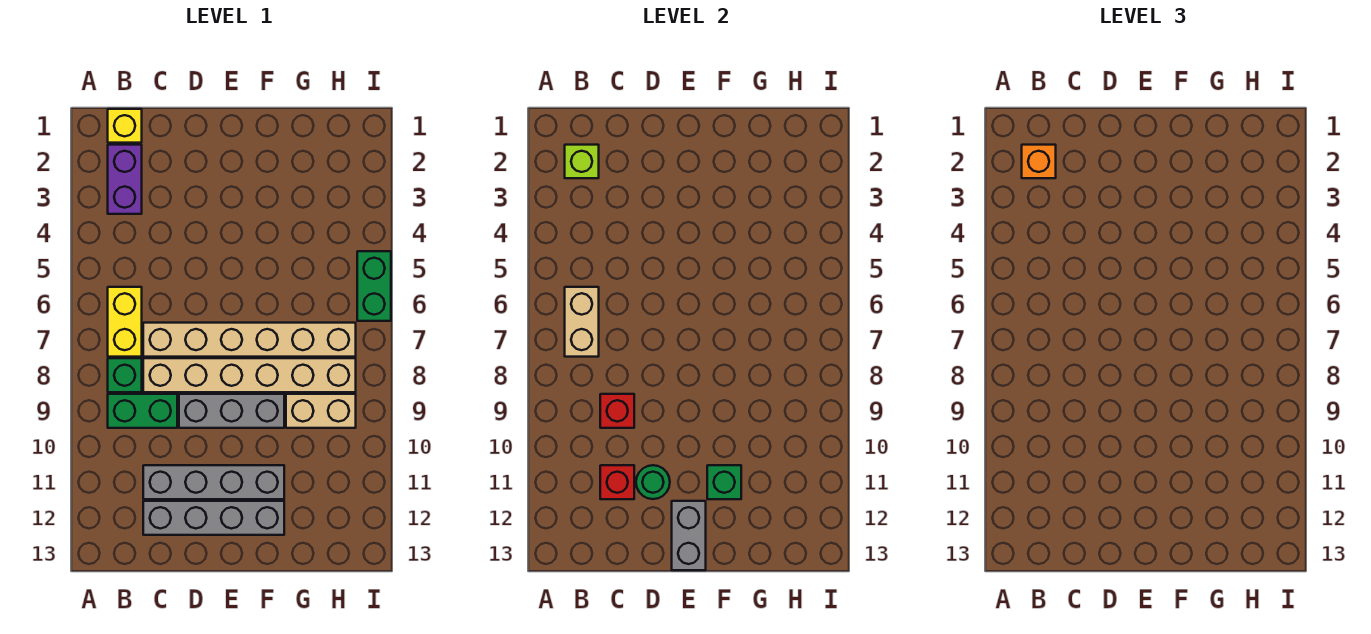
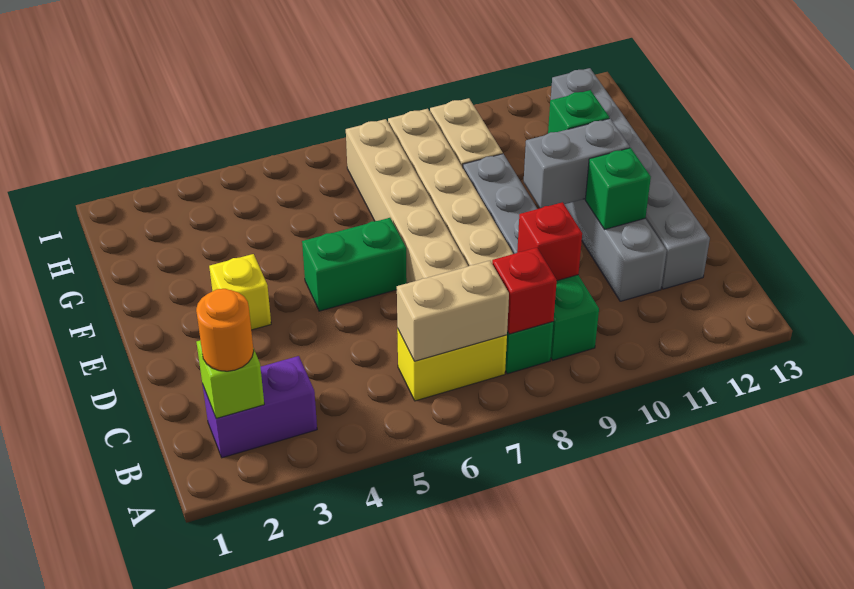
yellow brick B1 level 1 -> yellow brick E3 level 1
orange brick B2 level 3 -> orange round brick B2 level 3
red brick C11 level 2 -> red brick B8 level 2
grey brick C12:F12 level 1 -> grey brick C12:H12 level 1
green round brick D11 level 2 -> green brick D11 level 2
grey brick E12:E13 level 2 -> grey brick E10:E11 level 2
green brick I5:I6 level 1 -> green brick E5:E6 level 1

